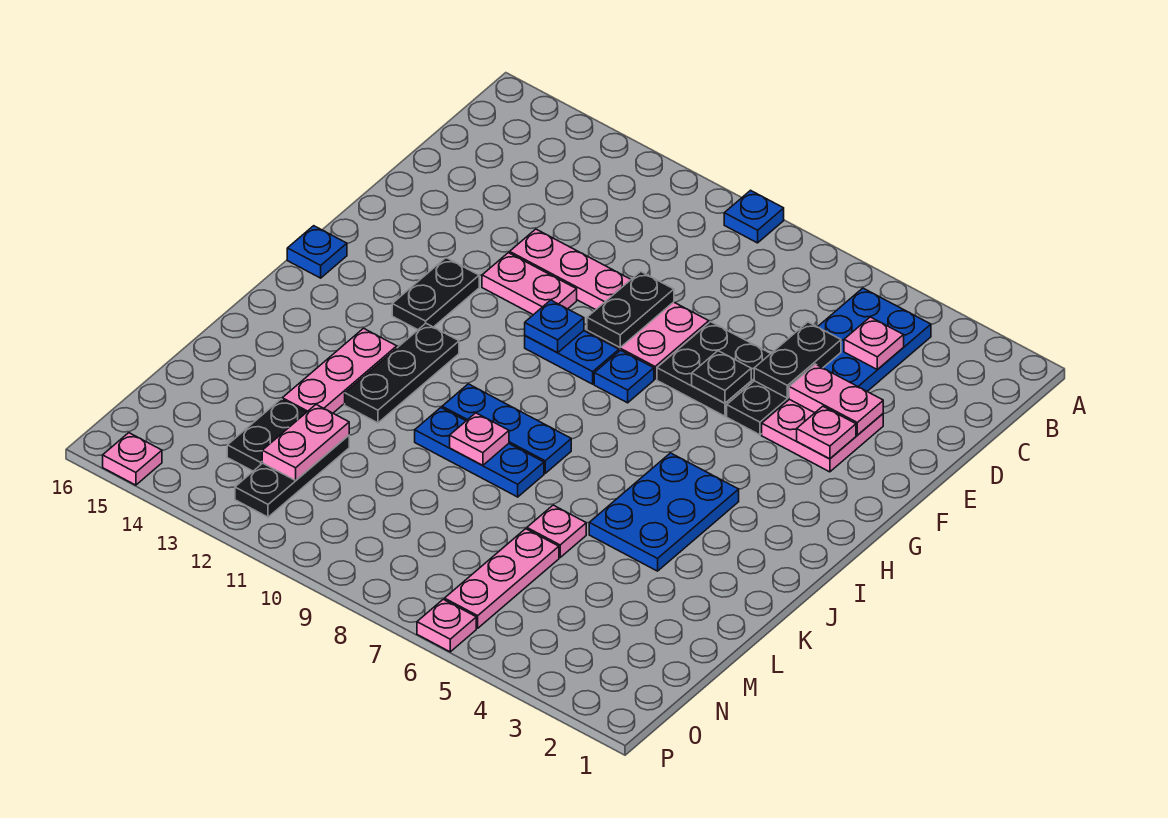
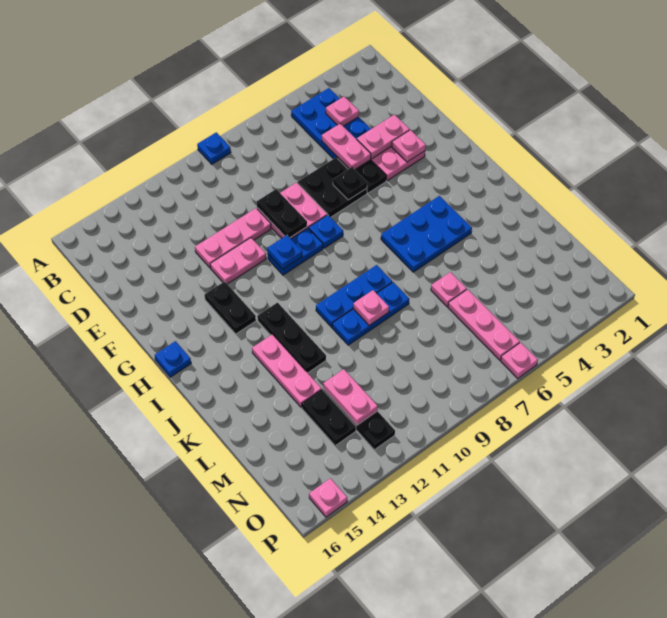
black plate D5:E5 level 2 -> pink plate D5:E5 level 2
blue plate I4:K5 level 1 -> blue plate I4:J6 level 1

